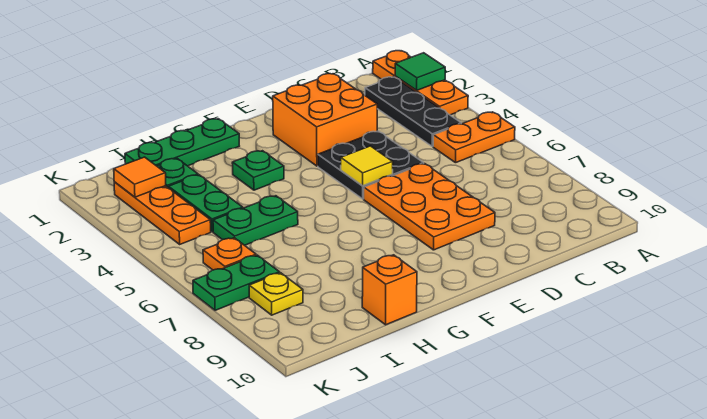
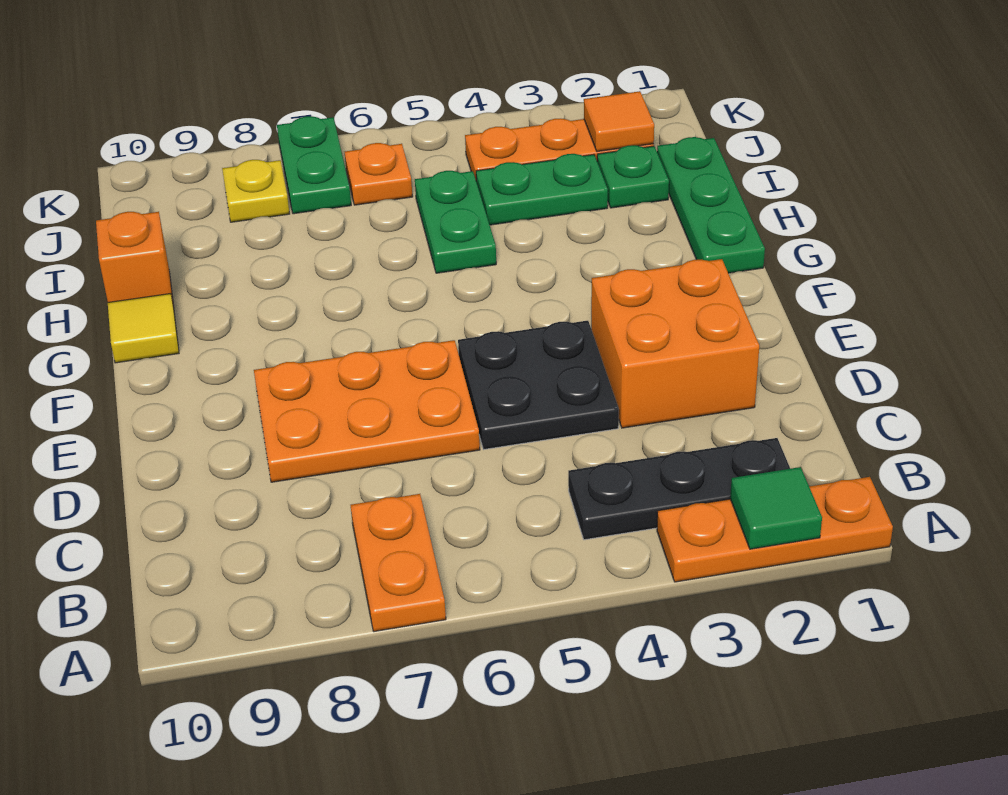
orange plate A5:B5 level 1 -> orange plate A7:B7 level 1
yellow tile E5 level 2 -> yellow tile G10 level 1
green plate G3 level 1 -> none

